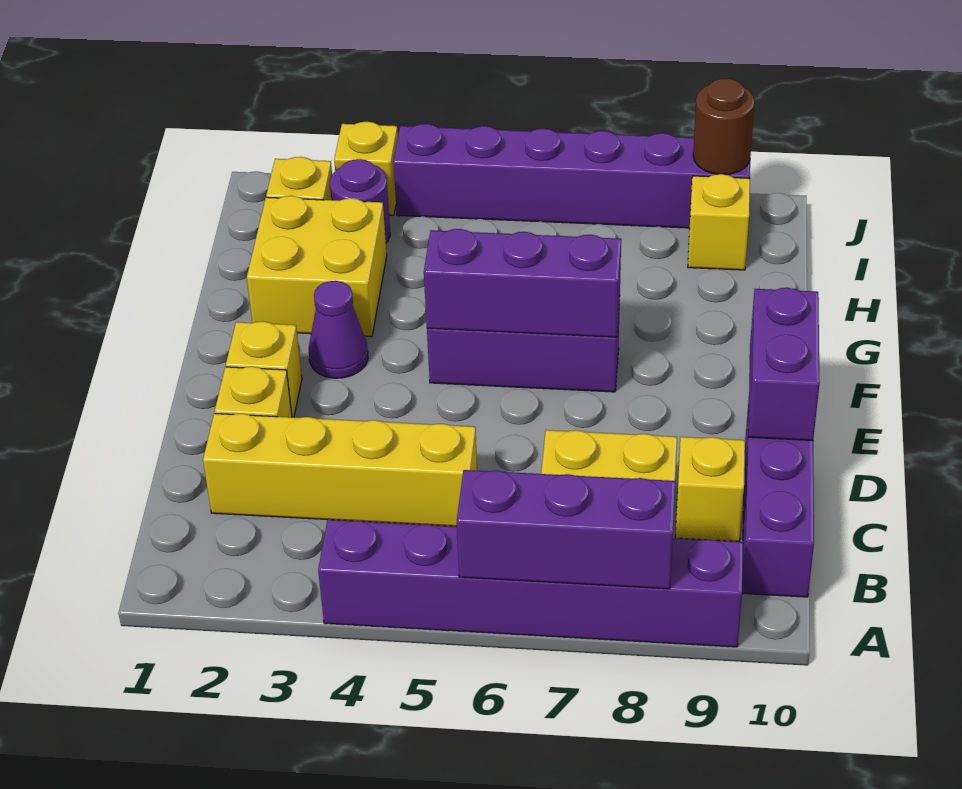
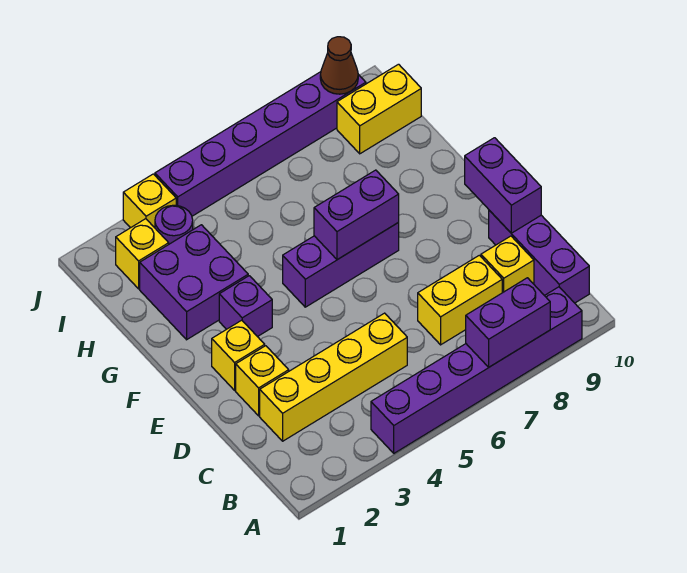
purple brick A6:A8 level 2 -> purple brick A7:A8 level 2
purple cone F3 level 1 -> purple brick F3 level 1
purple brick F5:F7 level 2 -> purple brick F6:F7 level 2
yellow brick G2:H3 level 1 -> purple brick G2:H3 level 1
yellow brick I9 level 1 -> yellow brick I9:I10 level 1
brown round brick J9 level 2 -> brown cone J9 level 2

